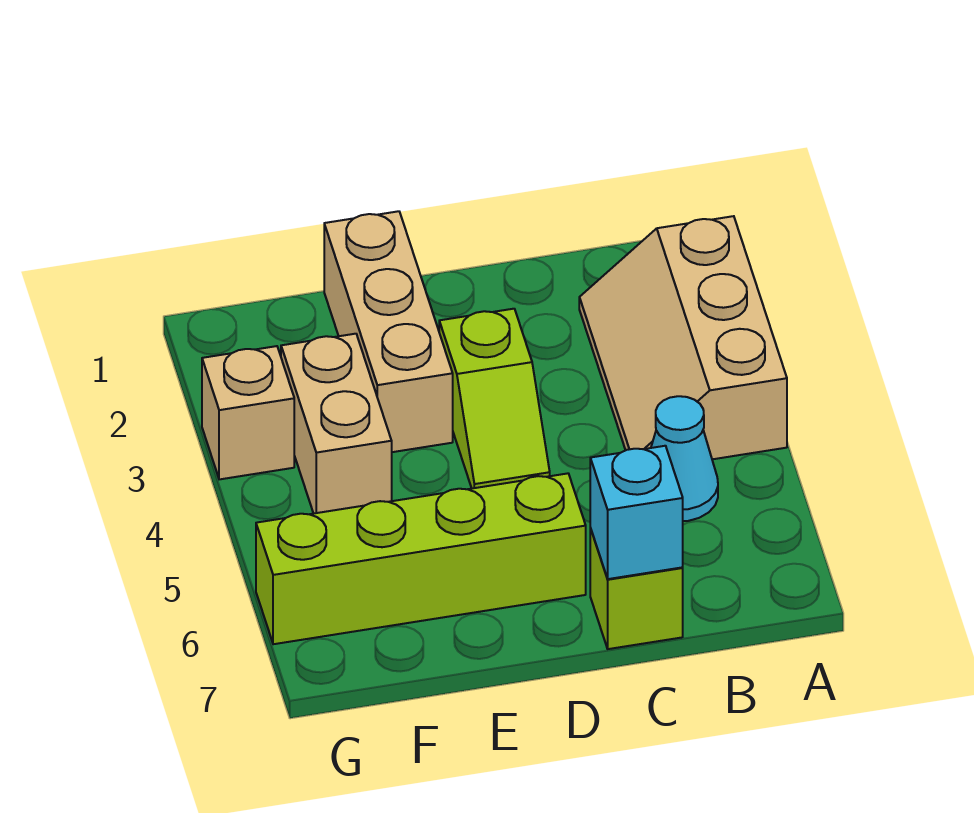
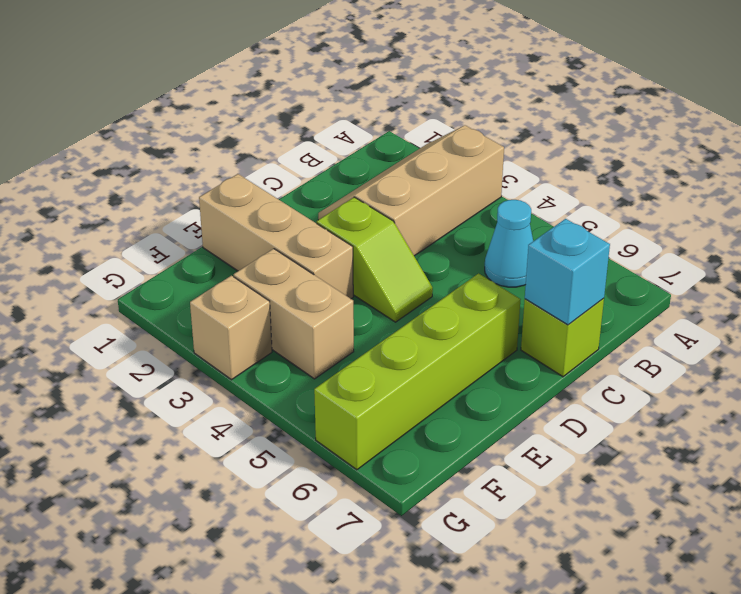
tan slope A2:B4 level 1 top A -> tan slope A2:C3 level 1 top 3

